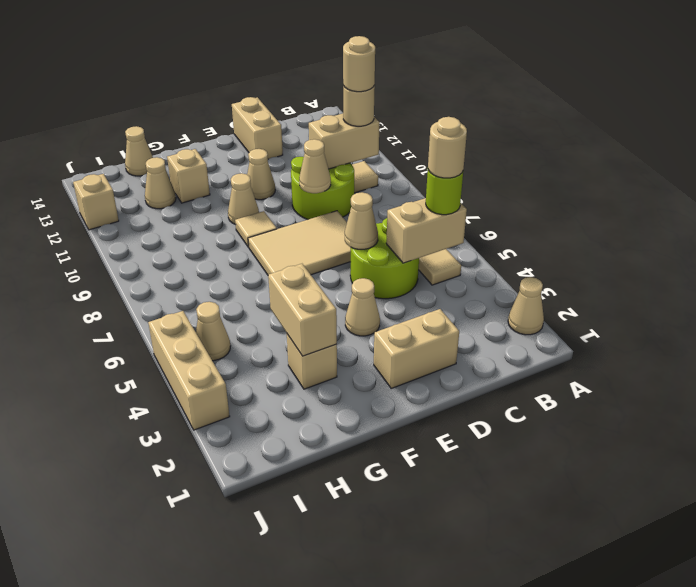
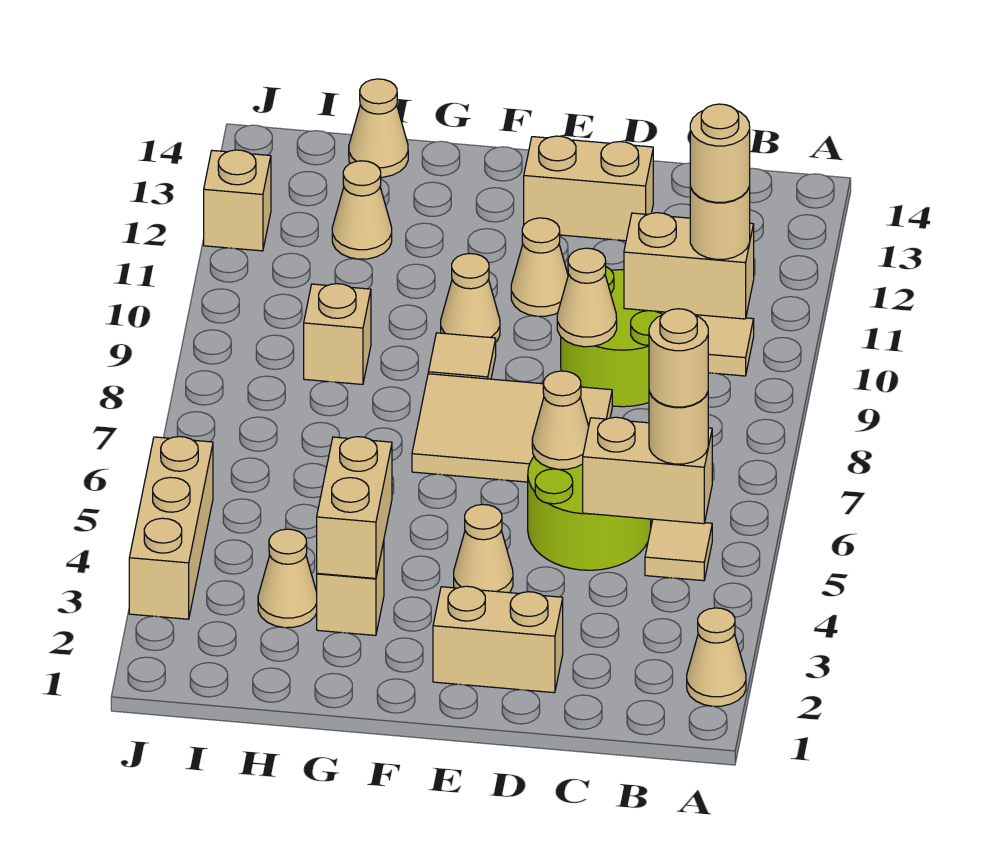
lime round brick B5 level 3 -> tan round brick B5 level 3
tan brick D13:D14 level 1 -> tan brick D13:E13 level 1
tan brick G12 level 1 -> tan brick H9 level 1
tan cone I5 level 1 -> tan cone H3 level 1

